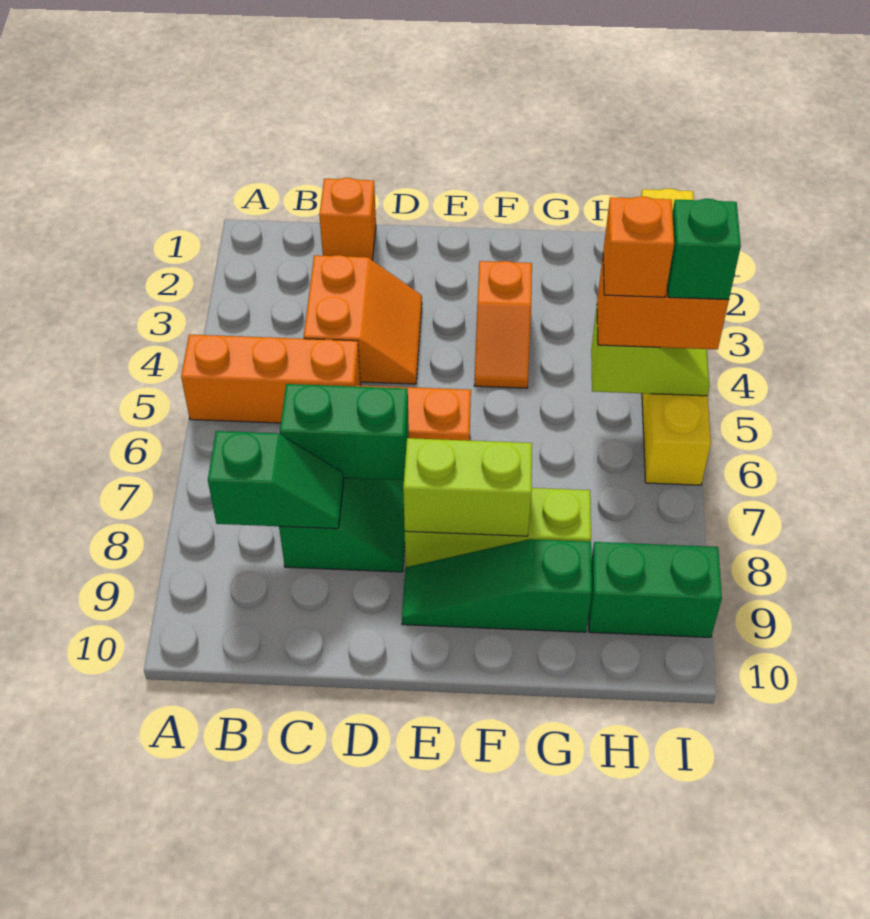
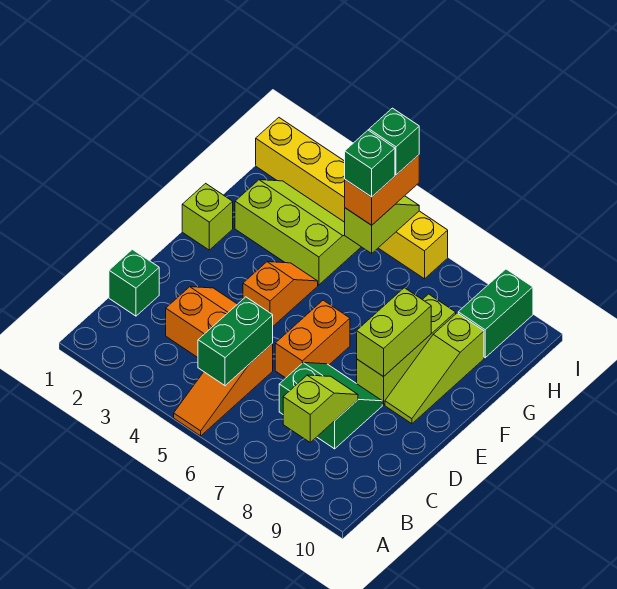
orange brick A5:C5 level 1 -> orange slope A5:C5 level 1 top C
green slope B8:C8 level 2 top B -> lime slope B8:C8 level 2 top B
orange brick C1 level 1 -> green brick C1 level 1
green brick C7:D7 level 2 -> green brick B5:C5 level 2
green slope E9:G9 level 1 top G -> lime slope E9:G9 level 1 top G
none -> lime brick F1 level 1
orange slope F3:F4 level 1 top 3 -> orange slope E4:F4 level 1 top E
none -> lime slope G2:H4 level 1 top G
orange brick H5 level 4 -> green brick H5 level 4

